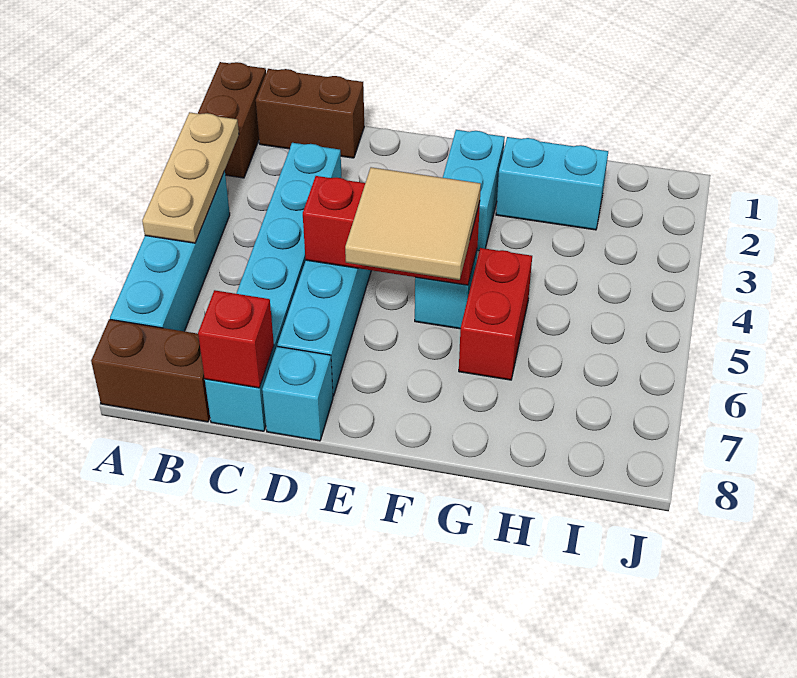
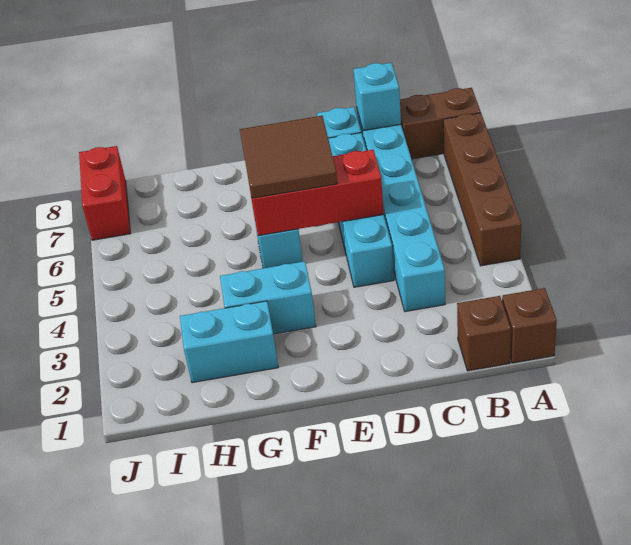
brown brick A1:A2 level 1 -> brown brick A1 level 1
tan plate A3:A5 level 2 -> none
cyan brick A4:A7 level 1 -> brown brick A4:A7 level 1
brown brick B1:C1 level 1 -> brown brick B1 level 1
red brick C8 level 2 -> cyan brick C8 level 2
tan tile E5:F6 level 3 -> brown tile E5:F6 level 3
cyan brick F2:F3 level 1 -> cyan brick F3:G3 level 1
red brick G5:G6 level 1 -> red brick J7:J8 level 1

